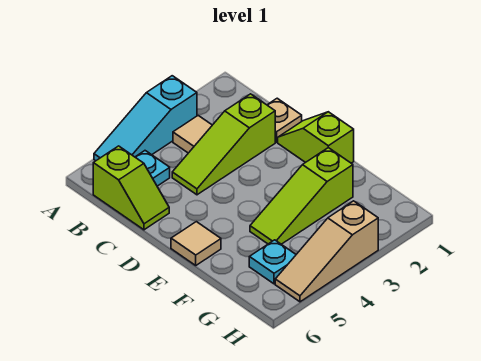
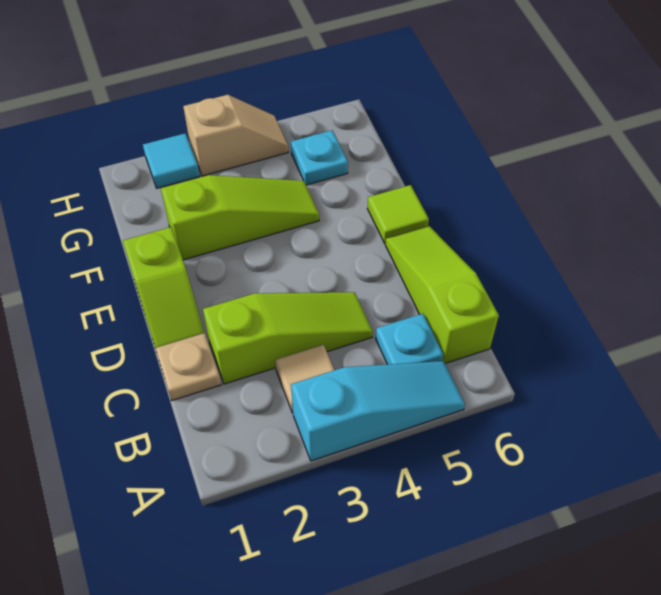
lime slope B6:C6 level 1 top B -> lime slope B6:D6 level 1 top B
tan tile E6 level 1 -> lime tile E6 level 1
none -> cyan tile H2 level 1
tan slope H3:H5 level 1 top 3 -> tan slope H3:H4 level 1 top 3

